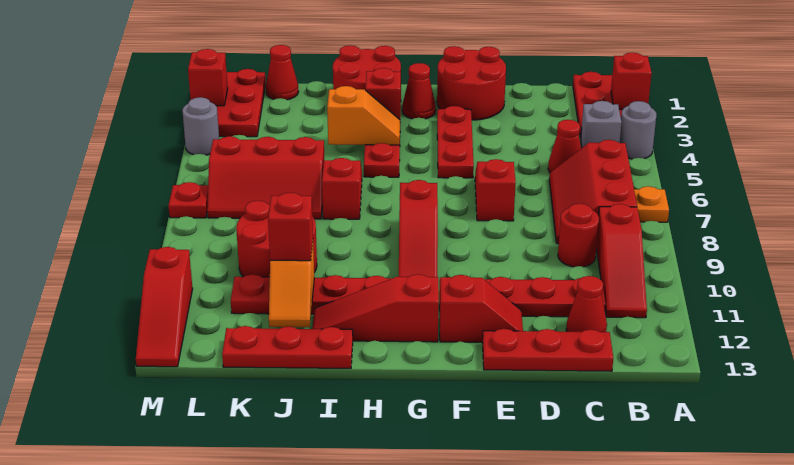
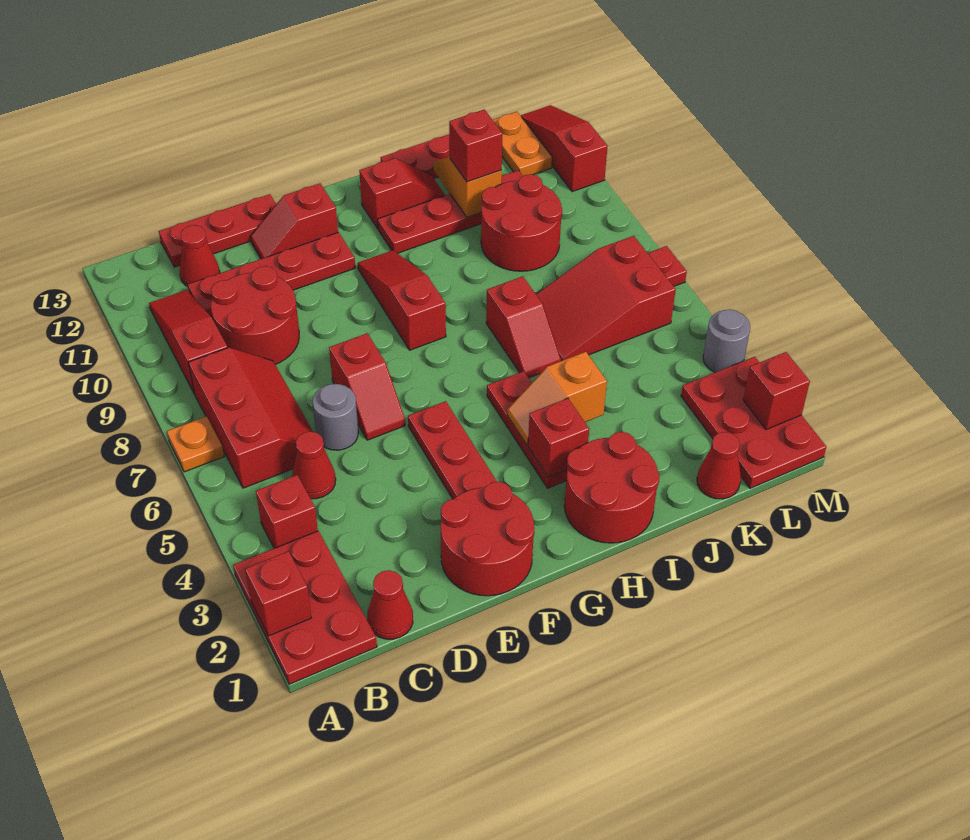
grey round brick A4 level 1 -> grey round brick D6 level 1
grey brick B4 level 1 -> red brick B4 level 1
red round brick C9 level 1 -> red round brick C9:D10 level 1
red cone G2 level 1 -> red cone C1 level 1
red slope G12:I12 level 1 top G -> red slope H12:I12 level 1 top H
red slope J6:L7 level 1 top 6 -> red slope J6:L7 level 1 top L
none -> orange plate L12:L13 level 1

